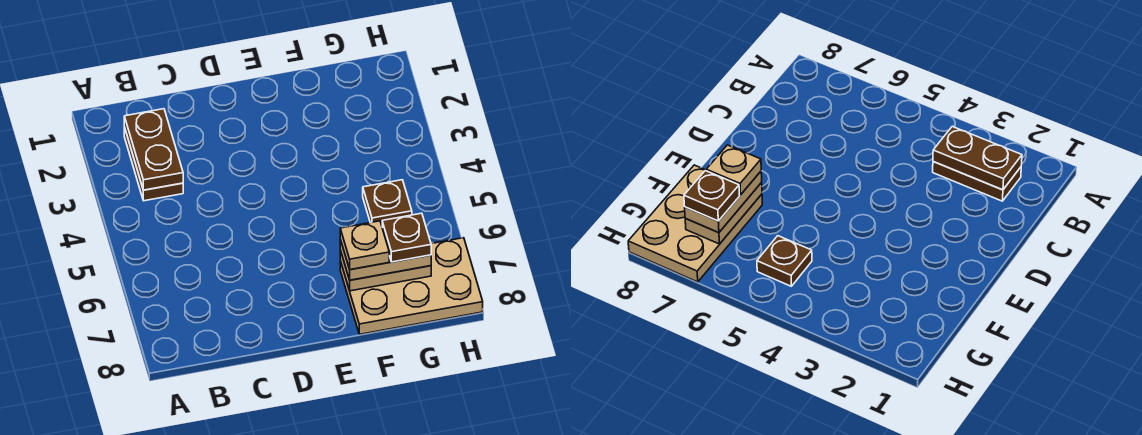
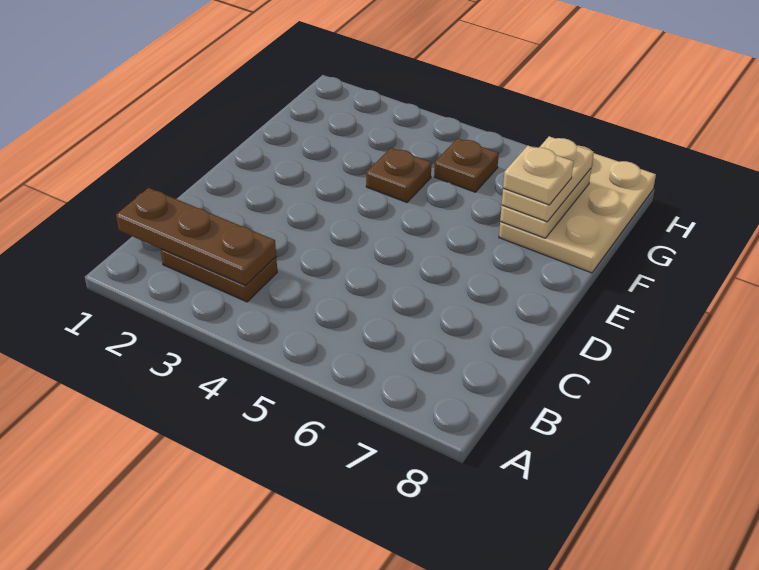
brown plate B2:B3 level 2 -> brown plate B1:B3 level 2
brown plate G7 level 4 -> brown plate F4 level 1

